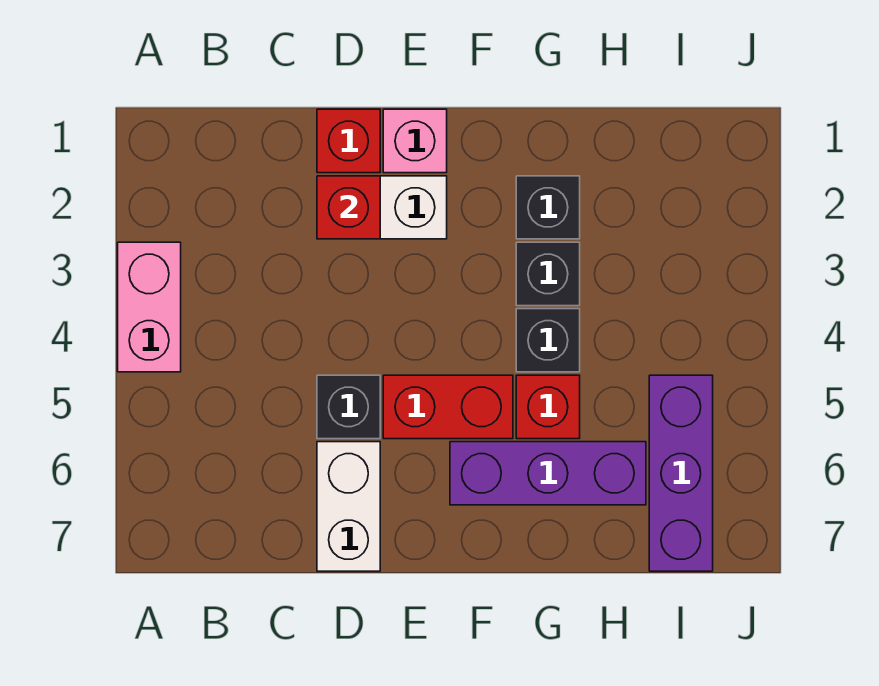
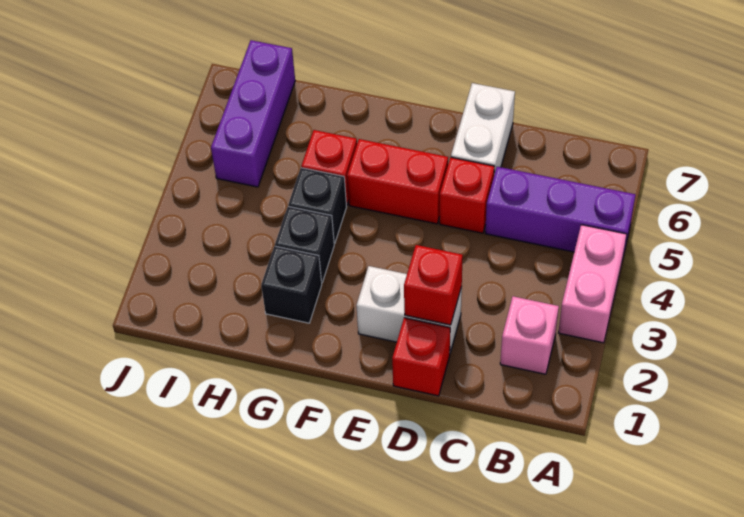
black brick D5 level 1 -> red brick D5 level 1
pink brick E1 level 1 -> pink brick B2 level 1
purple brick F6:H6 level 1 -> purple brick A5:C5 level 1

